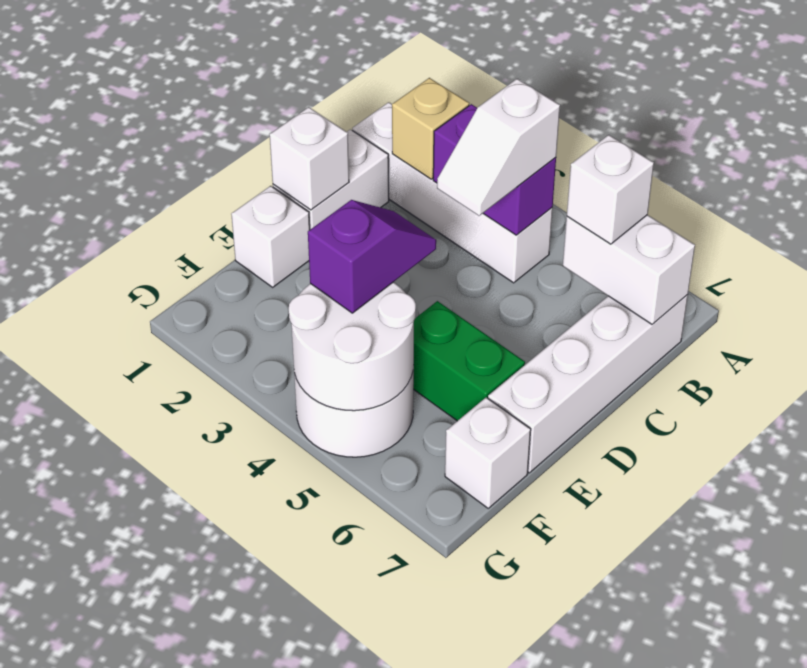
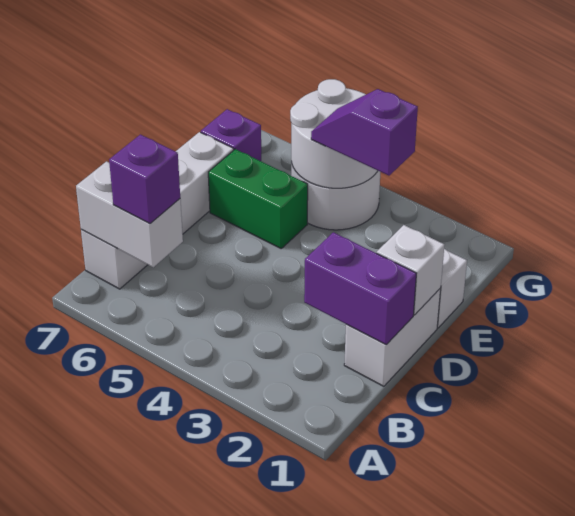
white brick B1:B4 level 1 -> none
tan brick B2 level 2 -> none
purple brick B3:B4 level 2 -> purple brick C1:C2 level 2
white slope B4:C4 level 3 top B -> none
white brick B6 level 3 -> purple brick B6 level 3
purple slope E4:F4 level 3 top F -> purple slope F3:F4 level 3 top 3
white brick F7 level 1 -> purple brick F7 level 1

